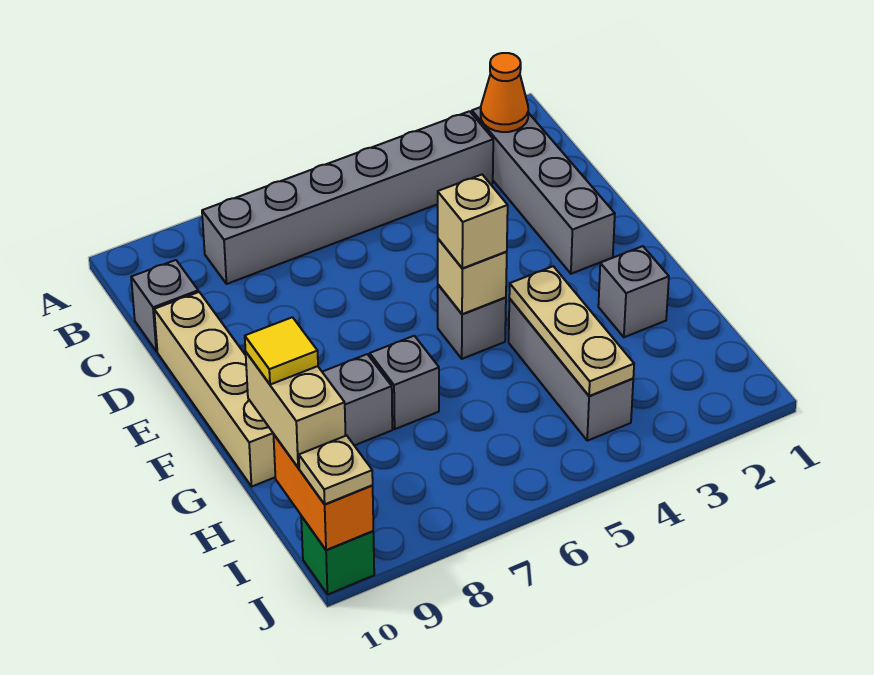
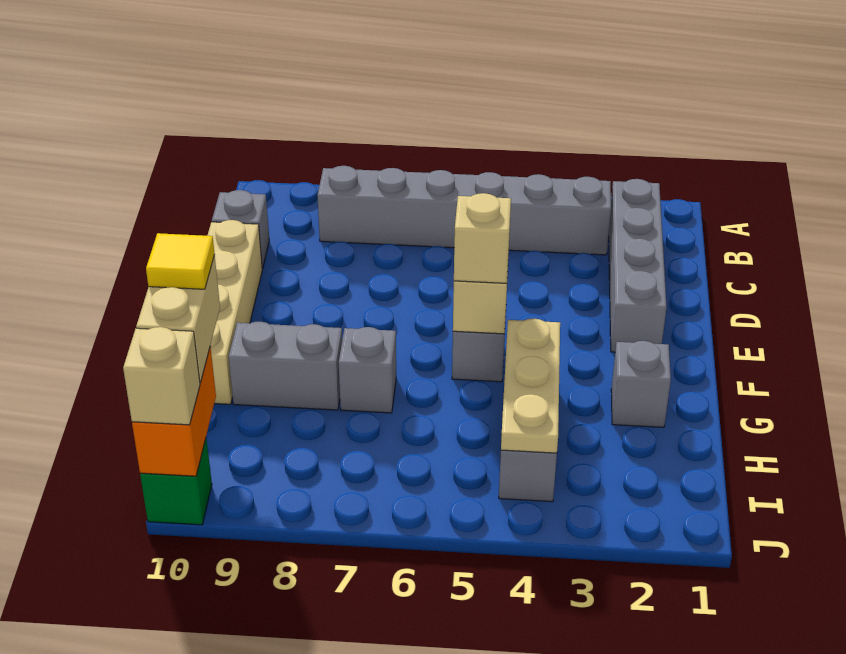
orange cone B2 level 2 -> none
tan plate J10 level 3 -> tan brick J10 level 3

